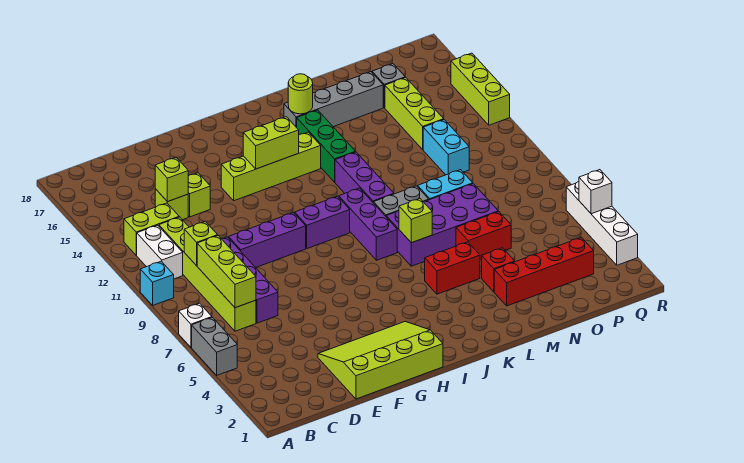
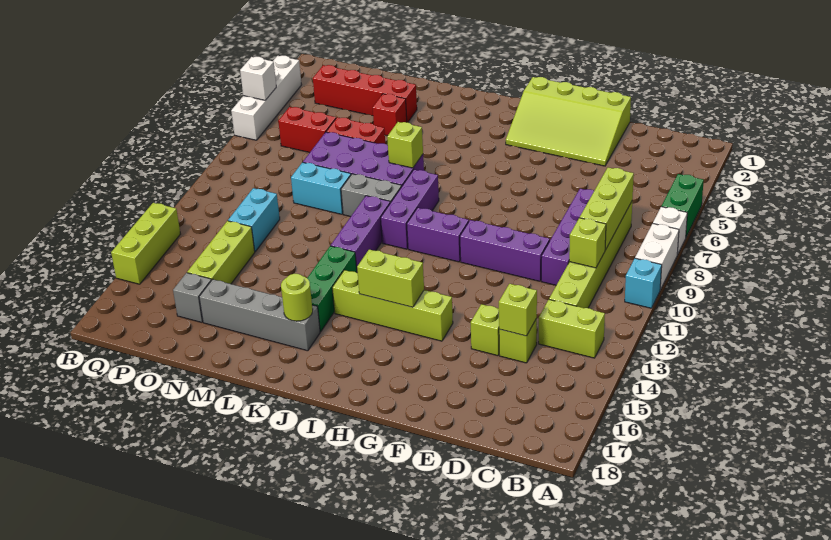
grey brick A5:A6 level 1 -> green brick A5:A6 level 1
white brick B11:B12 level 1 -> white brick A8:A9 level 1
red brick K5:L5 level 1 -> red brick O6:P6 level 1

